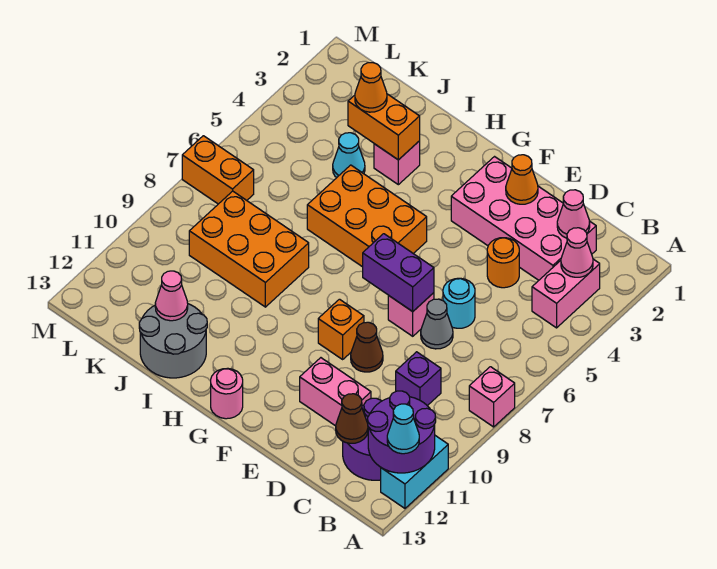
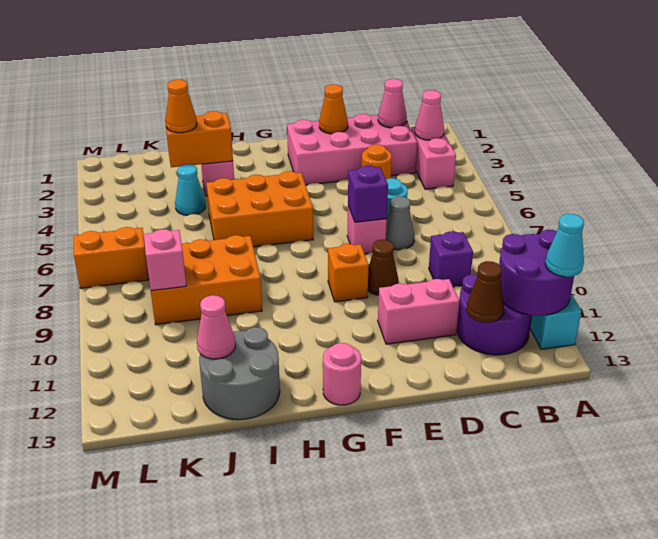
pink brick A8 level 1 -> pink brick K9 level 2
purple brick E7:F7 level 2 -> purple brick E7 level 2

